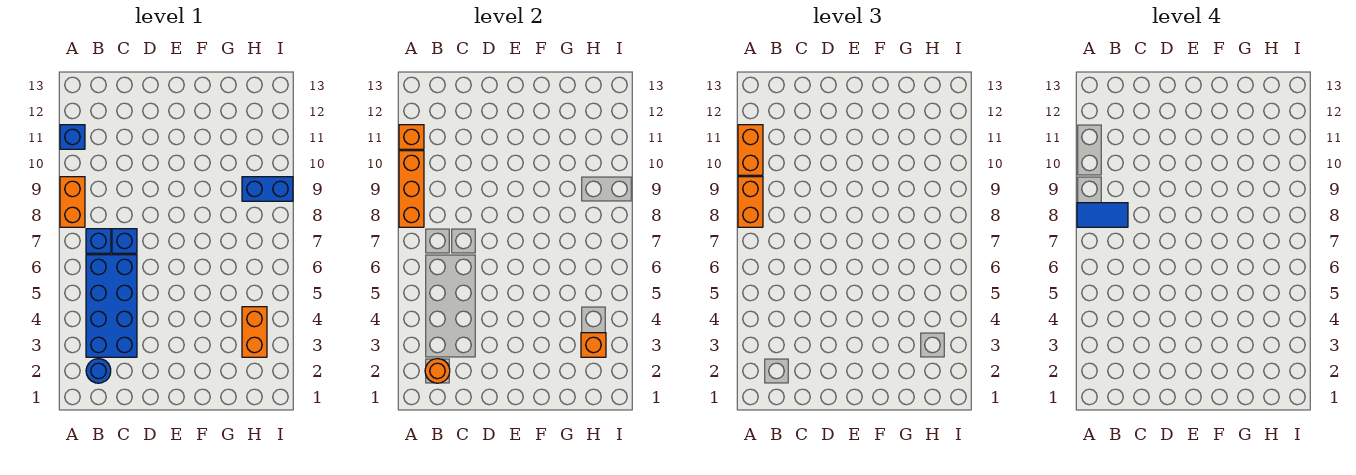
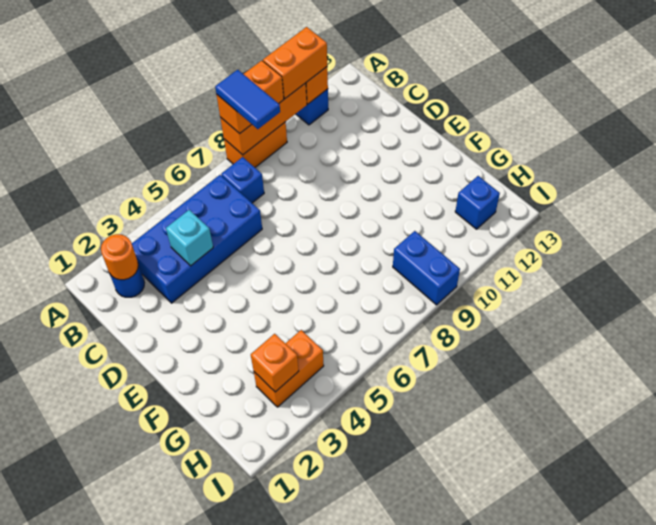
none -> cyan brick C4 level 2
blue brick C7 level 1 -> blue brick H12 level 1

